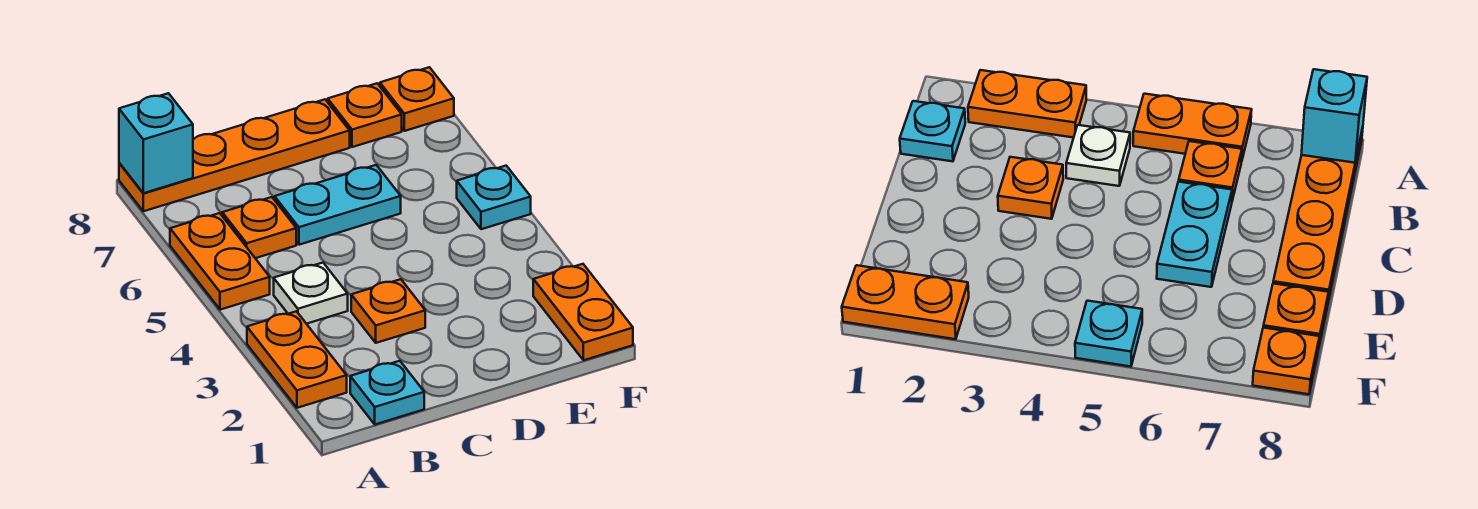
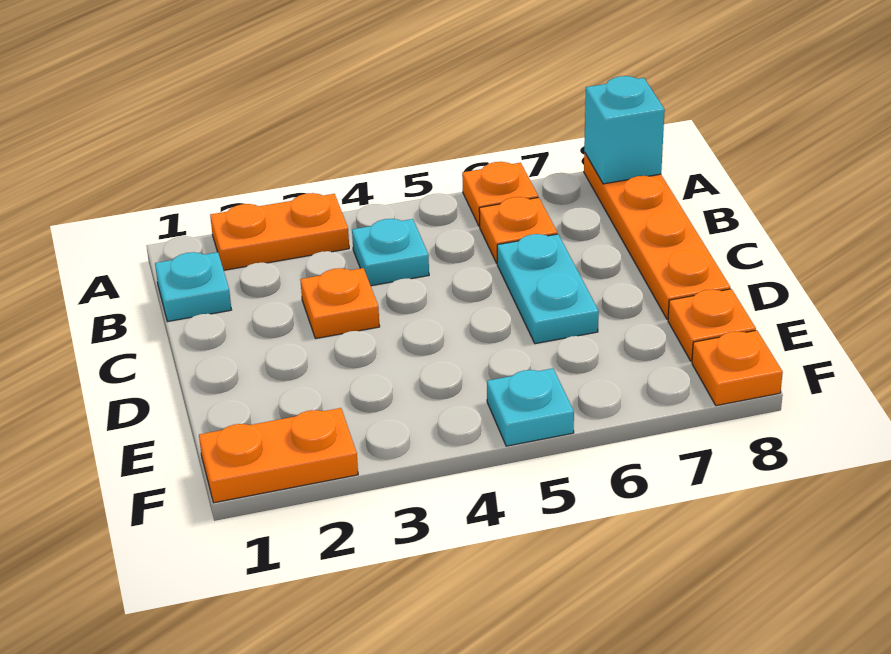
orange plate A5:A6 level 1 -> orange plate A6 level 1
white plate B4 level 1 -> cyan plate B4 level 1

